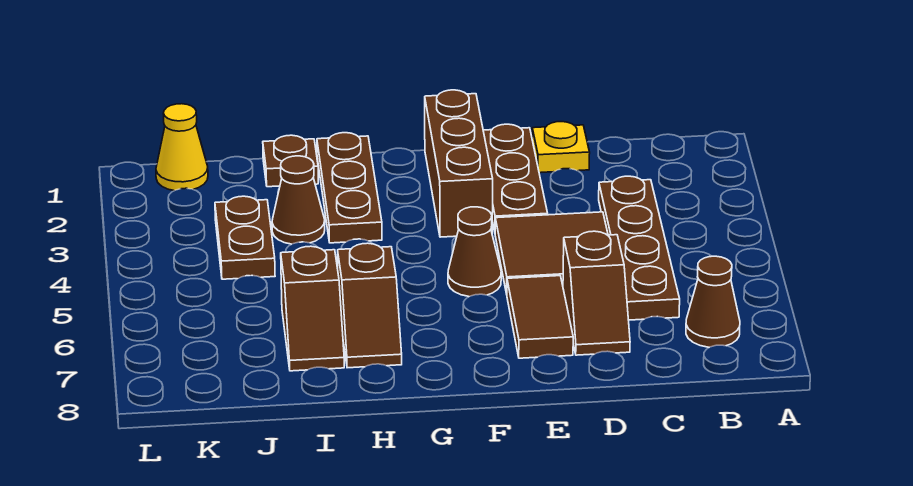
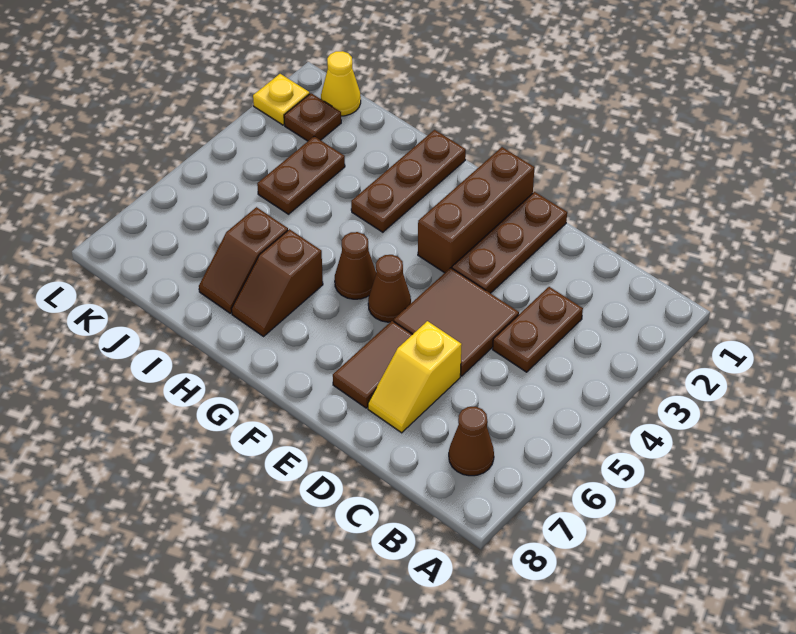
brown plate C3:C6 level 1 -> brown plate C3:C4 level 1
yellow plate D1 level 1 -> yellow plate L2 level 1
brown slope D6:D7 level 1 top 6 -> yellow slope D6:D7 level 1 top 6
brown plate I1 level 1 -> brown plate K2 level 1
brown cone I3 level 1 -> brown cone G5 level 1

